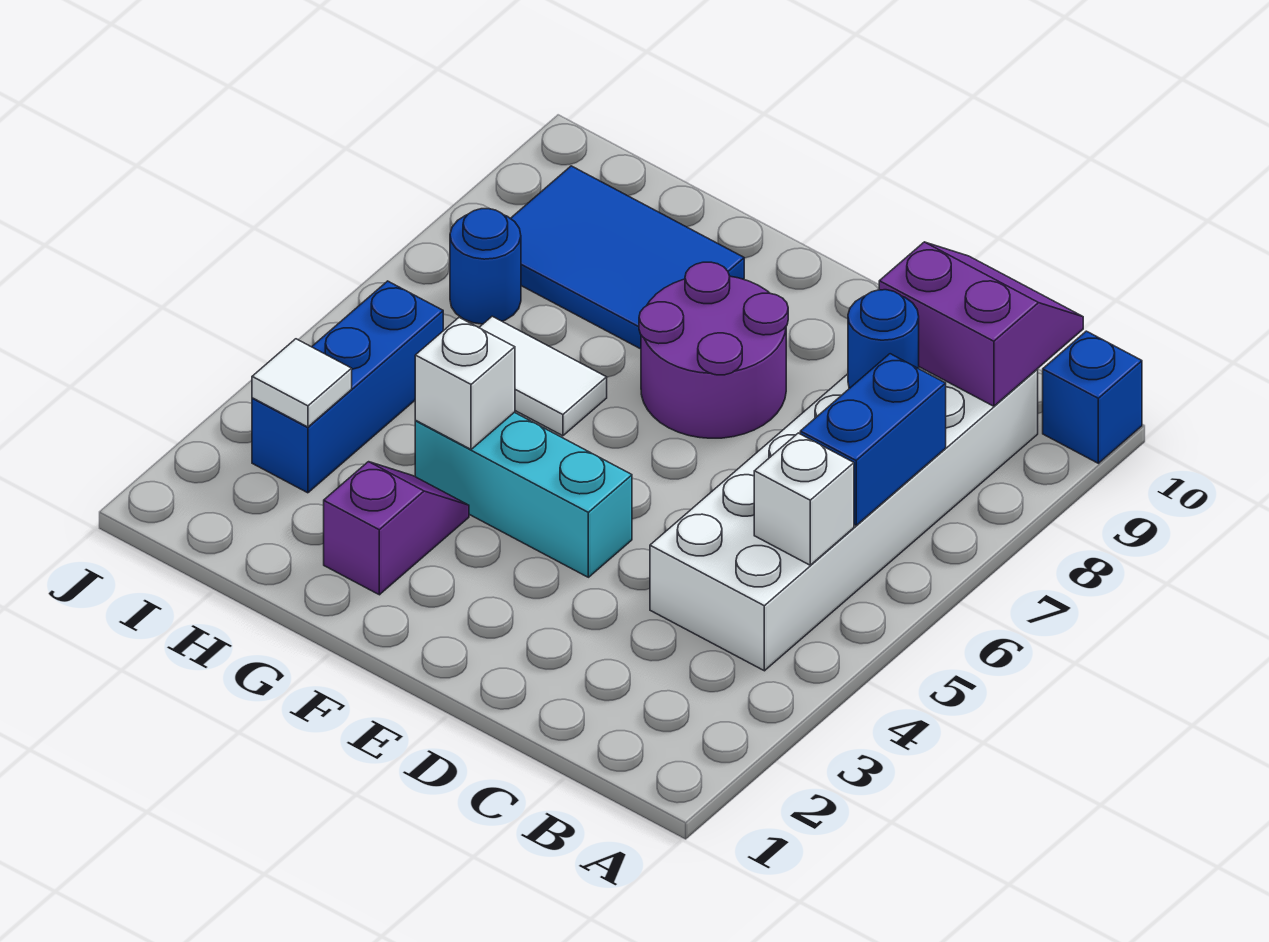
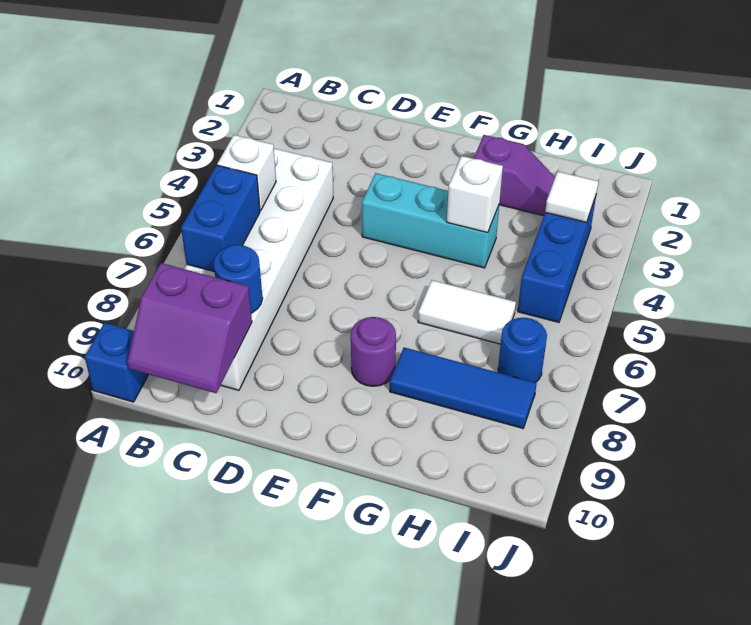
purple round brick E7:F8 level 1 -> purple round brick F8 level 1
purple slope G2:G3 level 1 top 2 -> purple slope G2:H2 level 1 top G
blue tile G8:I9 level 1 -> blue tile G8:I8 level 1

